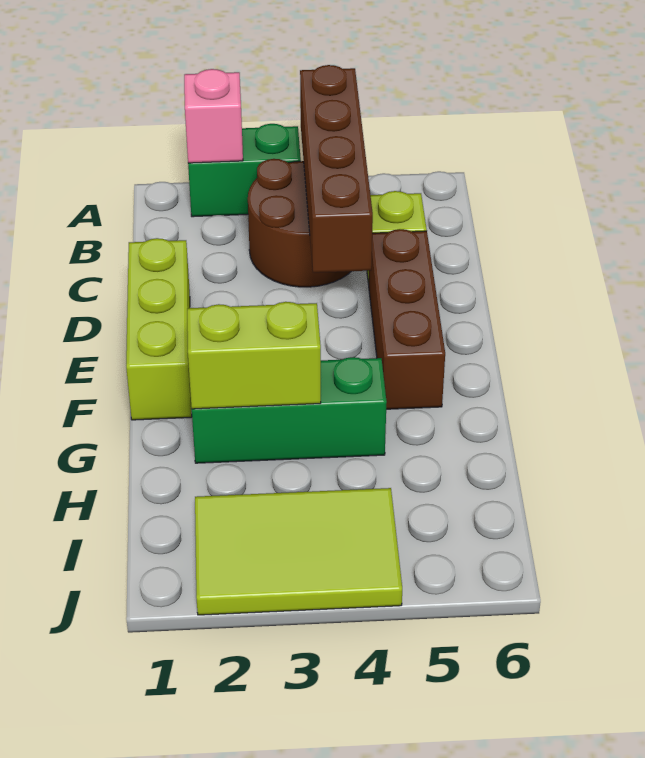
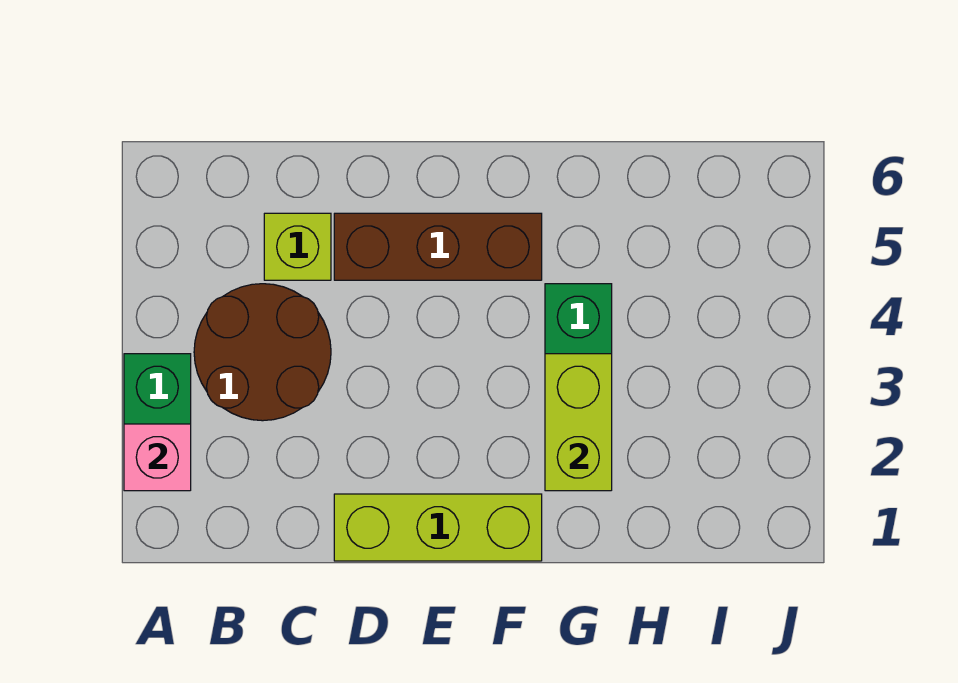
brown brick A4:D4 level 2 -> none
lime tile I2:J4 level 1 -> none

